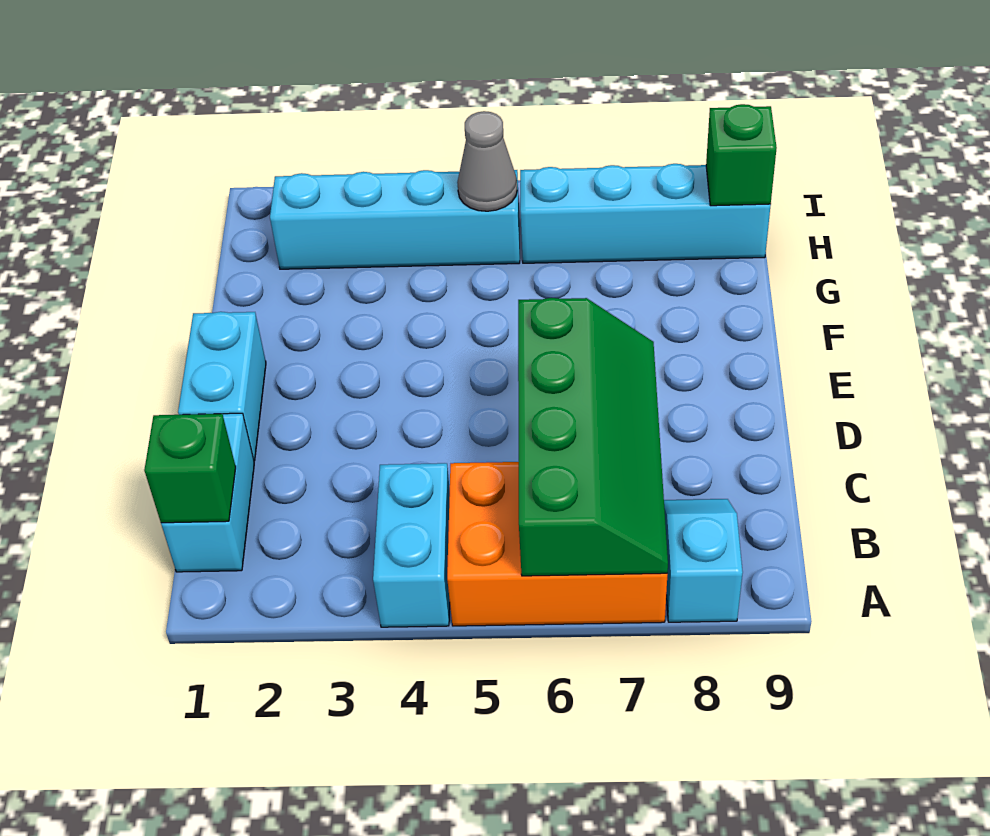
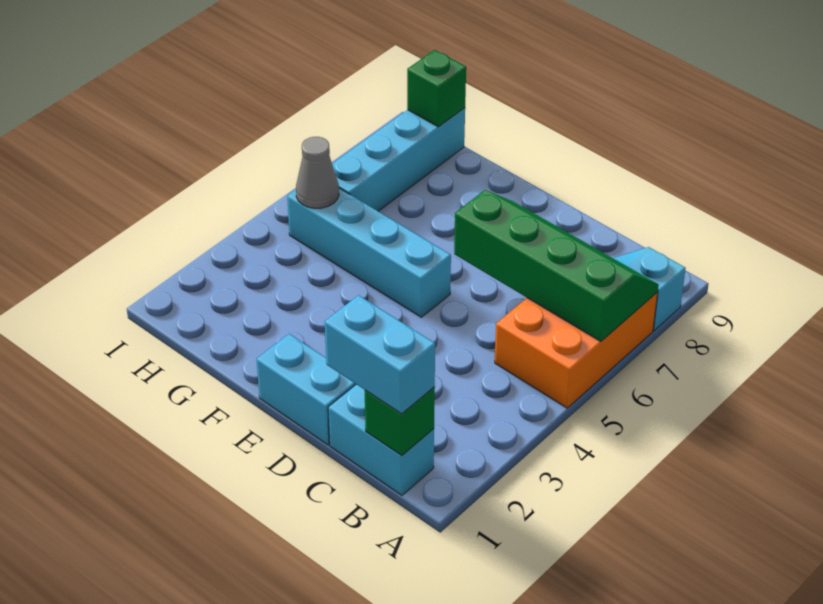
cyan brick A4:B4 level 1 -> cyan brick B1:C1 level 3
cyan brick H2:H5 level 1 -> cyan brick E5:H5 level 1

